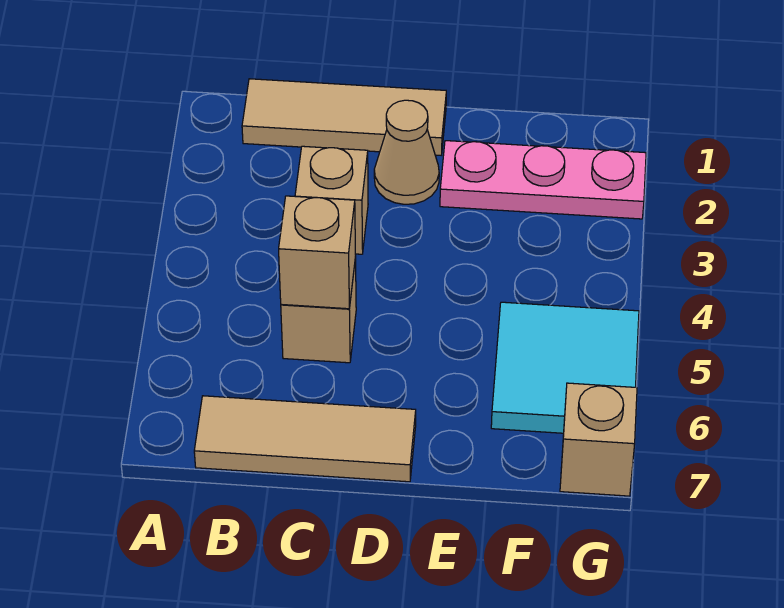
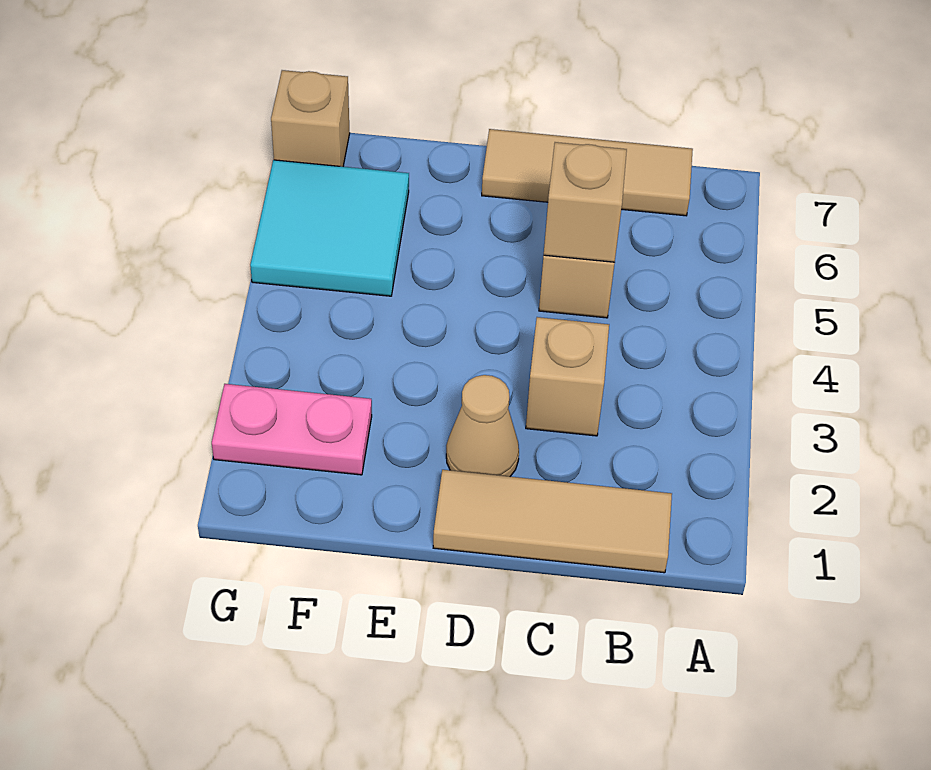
pink plate E2:G2 level 1 -> pink plate F2:G2 level 1

